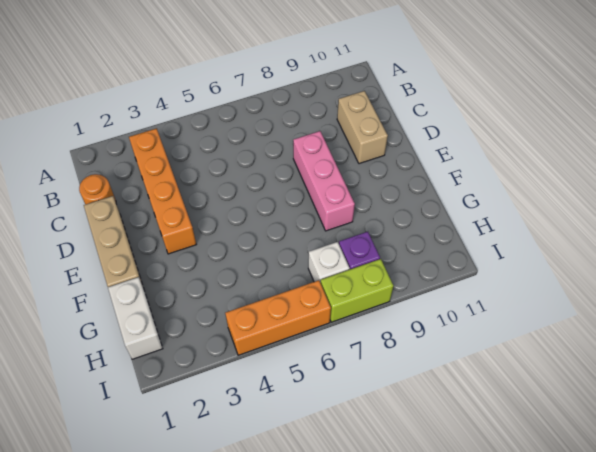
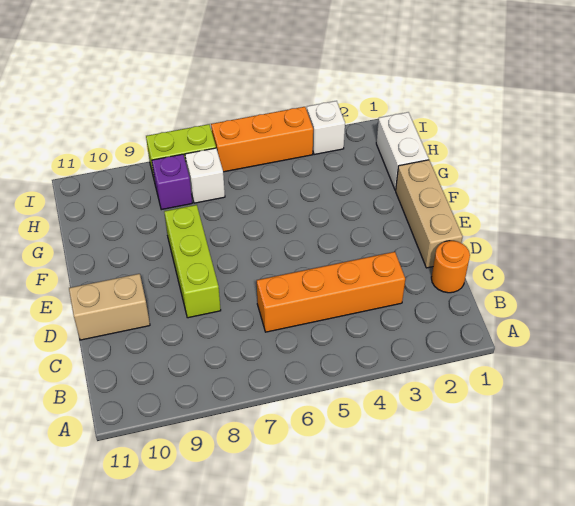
orange brick B3:E3 level 1 -> orange brick C3:C6 level 1
tan brick C10:D10 level 1 -> tan brick D10:D11 level 1
pink brick D8:F8 level 1 -> lime brick D8:F8 level 1
none -> white brick I3 level 1

